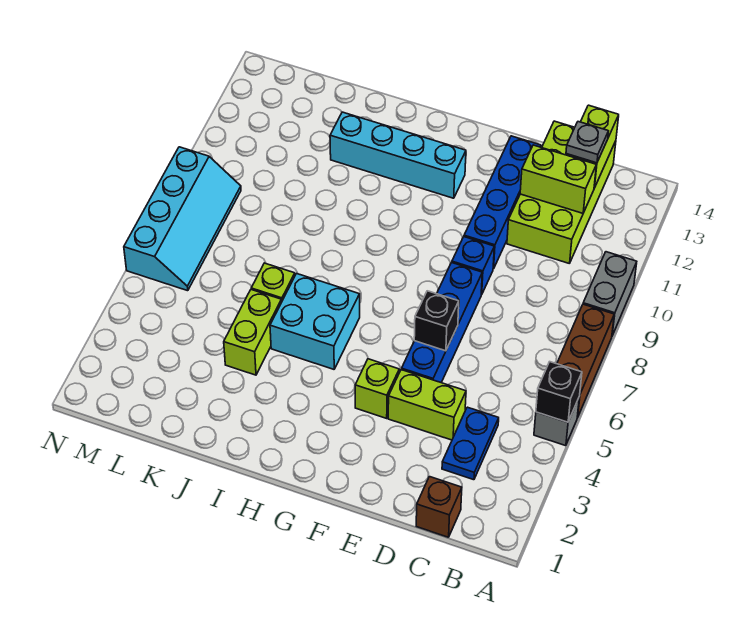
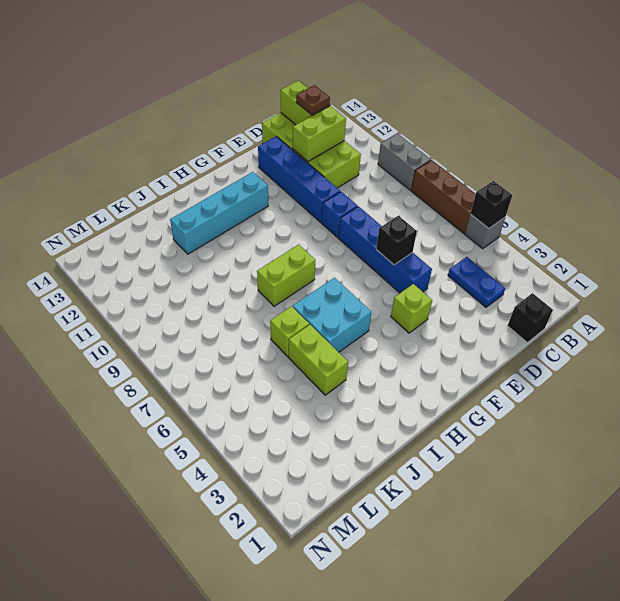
brown brick C1 level 1 -> black brick C1 level 1
grey plate C13 level 3 -> brown plate C13 level 3
lime brick D4:E4 level 1 -> lime brick H8:I8 level 1
cyan slope M6:N9 level 1 top N -> none

